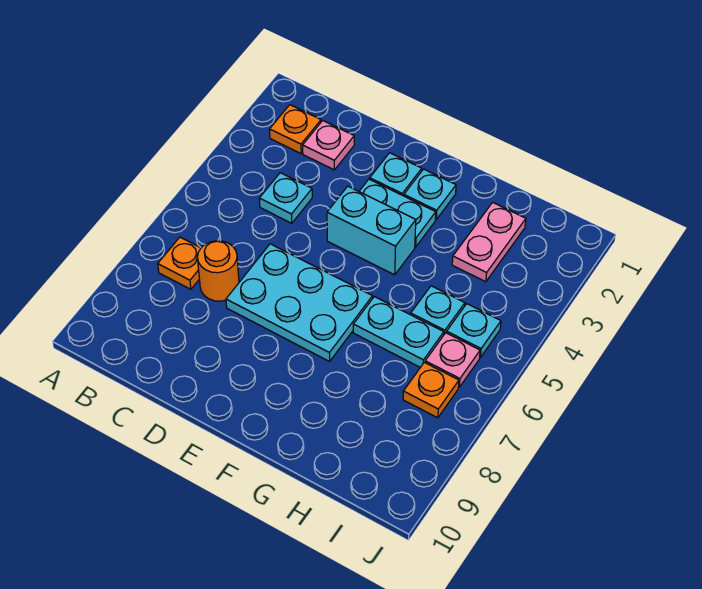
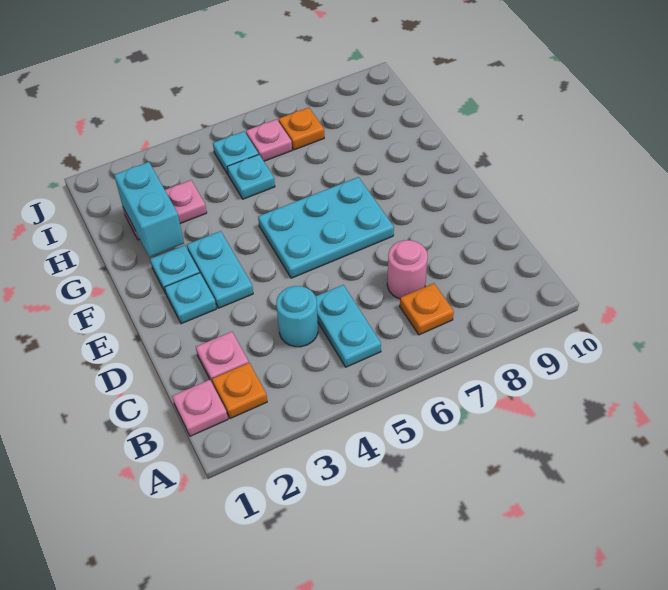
none -> pink plate B1 level 1
cyan plate C4 level 1 -> cyan round brick C4 level 1
orange round brick C7 level 1 -> pink round brick C7 level 1
cyan plate D6:F7 level 1 -> cyan plate E5:F7 level 1
cyan brick E4:F4 level 1 -> cyan brick G2:H2 level 2
cyan plate G6:H6 level 1 -> cyan plate B5:C5 level 1

